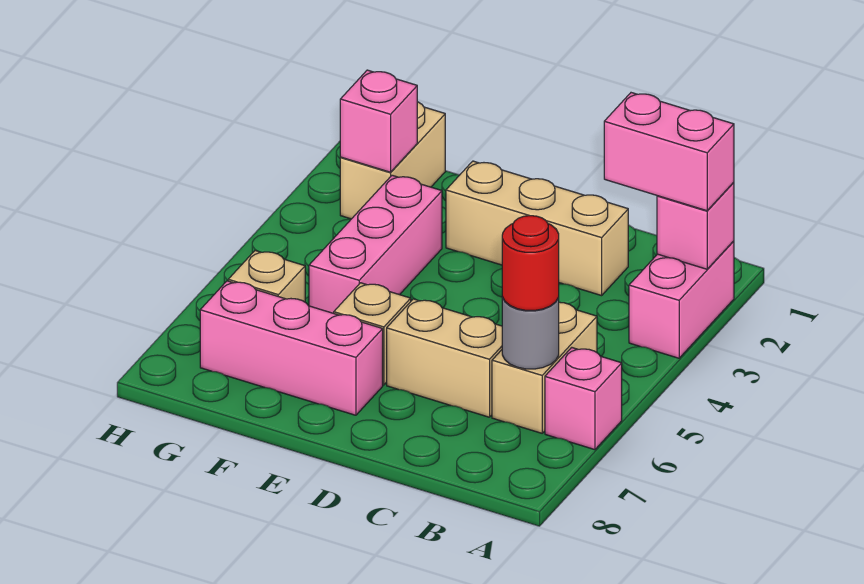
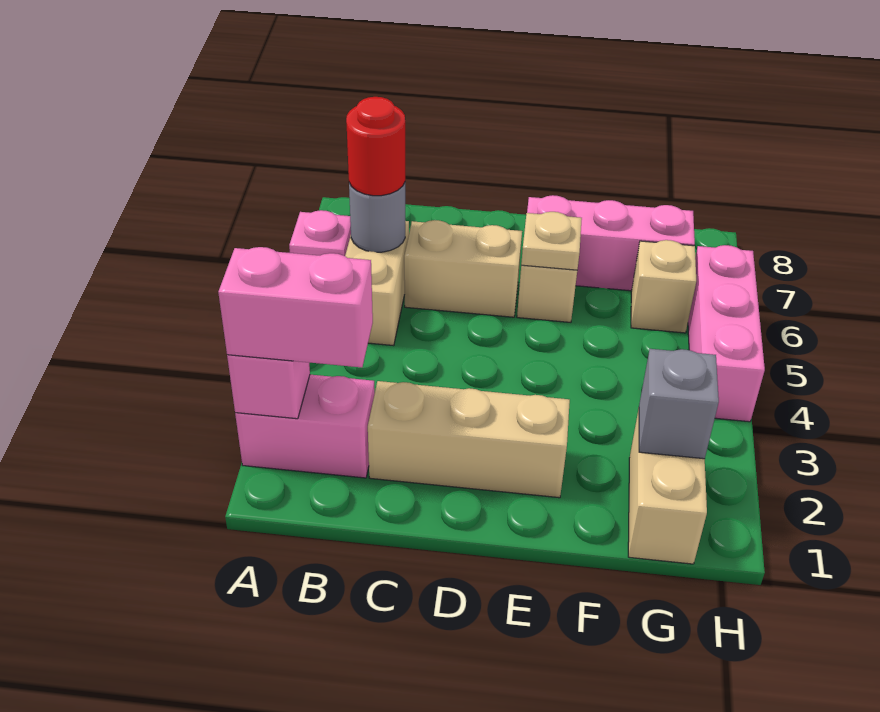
pink brick A2:A3 level 1 -> pink brick A2:B2 level 1
none -> tan plate E6 level 2
pink brick F3:F5 level 1 -> pink brick H4:H6 level 1
pink brick G2 level 2 -> grey brick G2 level 2

